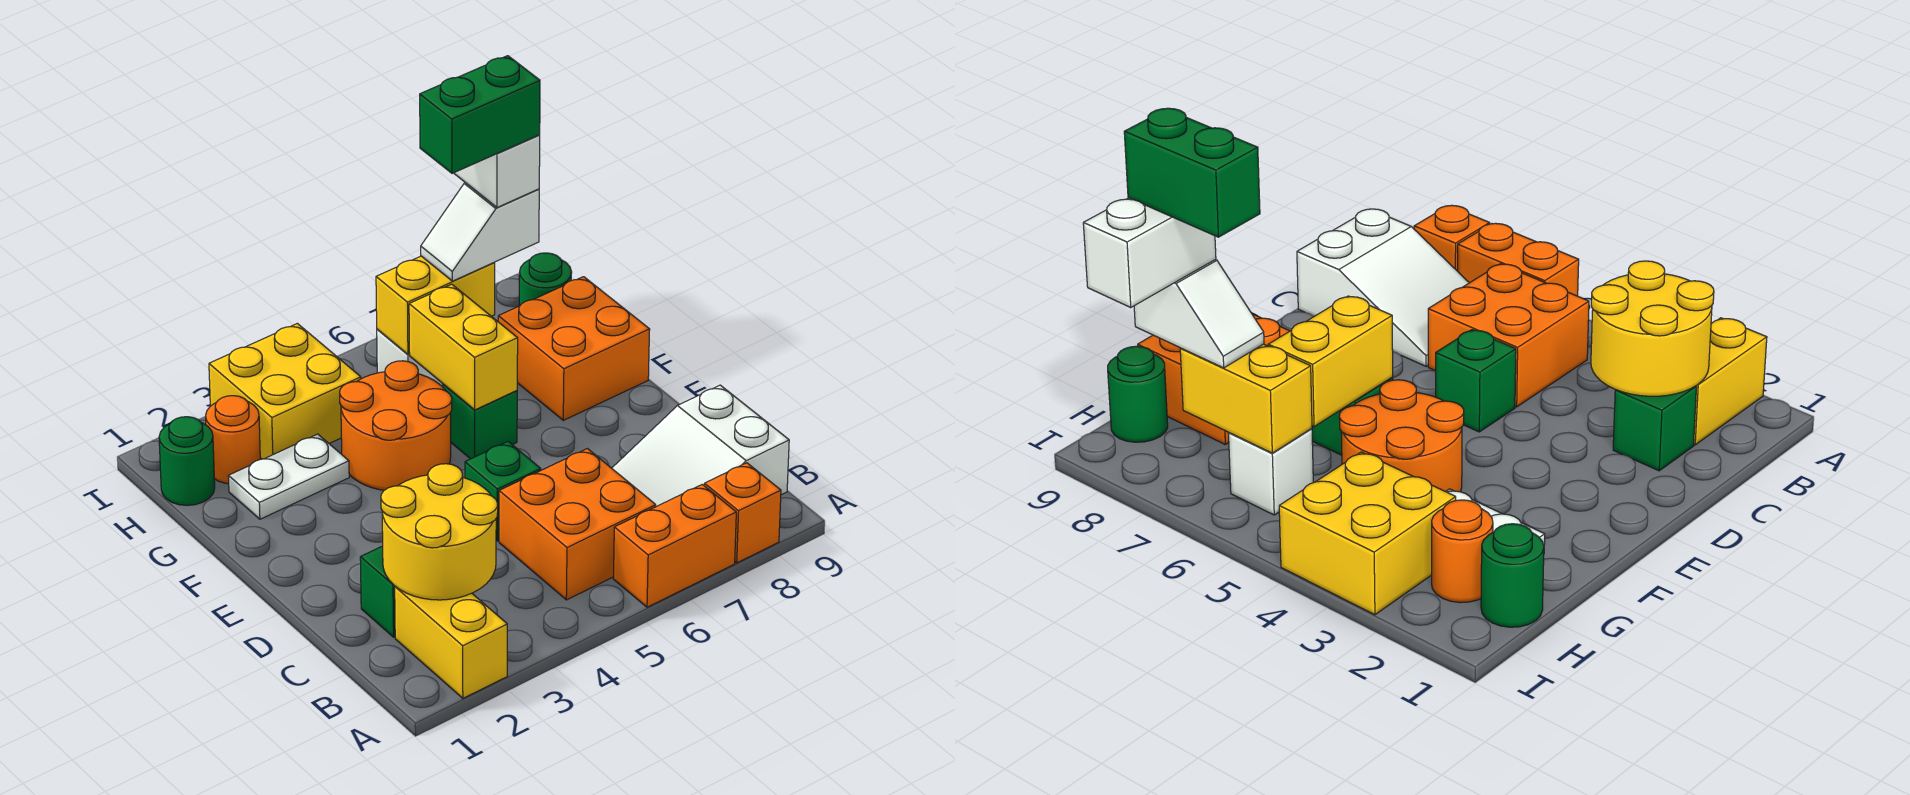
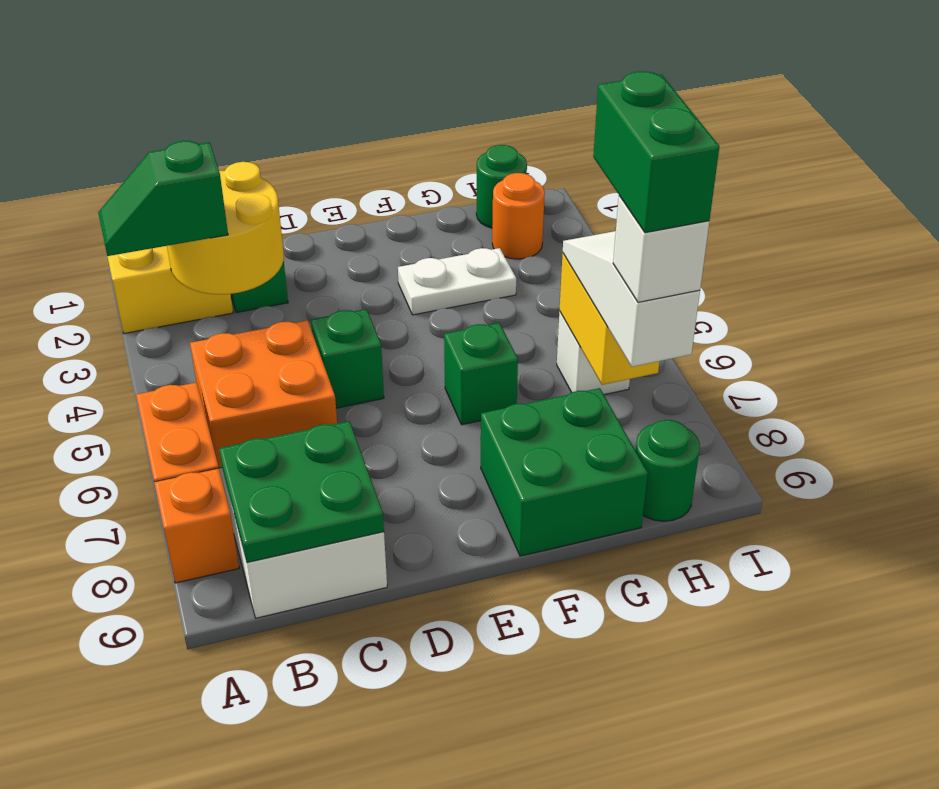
none -> green slope A3:B3 level 3 top B
none -> green plate B8:C9 level 2
orange round brick F4:G5 level 1 -> none
yellow brick F6:G6 level 2 -> none
orange brick F8:G9 level 1 -> green brick F8:G9 level 1
white plate G2:G3 level 1 -> white plate F3:G3 level 1
yellow brick H3:I4 level 1 -> none
white slope H7:H8 level 3 top 8 -> white slope H6:H8 level 3 top 8
white brick H8:I8 level 4 -> white brick H8 level 4

